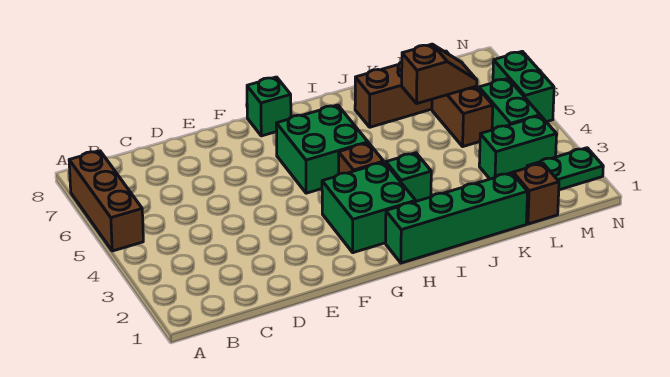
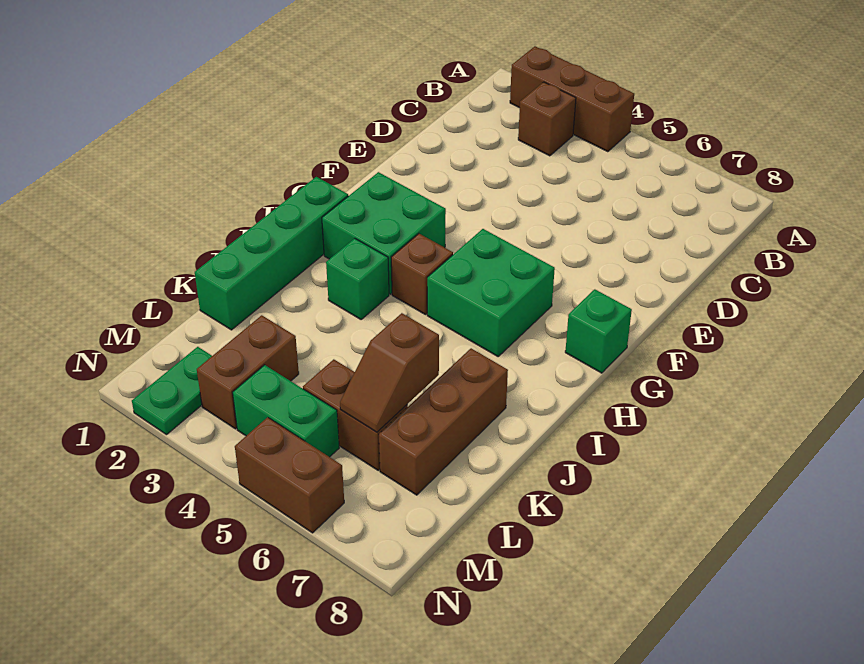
brown brick A5:A7 level 1 -> brown brick A2:A4 level 1
brown brick L1 level 1 -> brown brick B3 level 1
green brick L3:M3 level 1 -> brown brick L3:M3 level 1
green brick N5:N6 level 1 -> brown brick N5:N6 level 1

